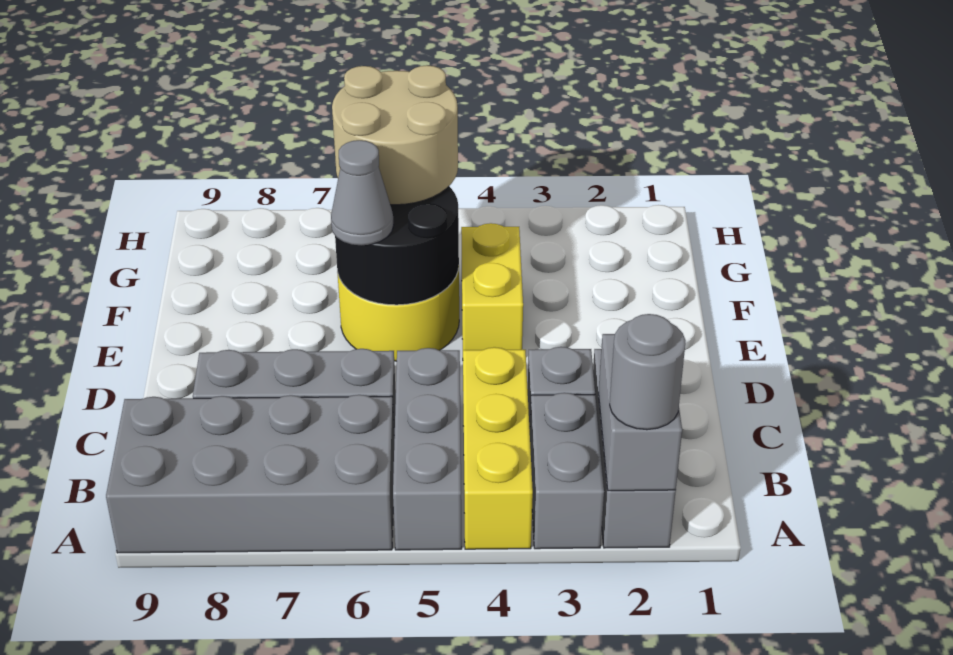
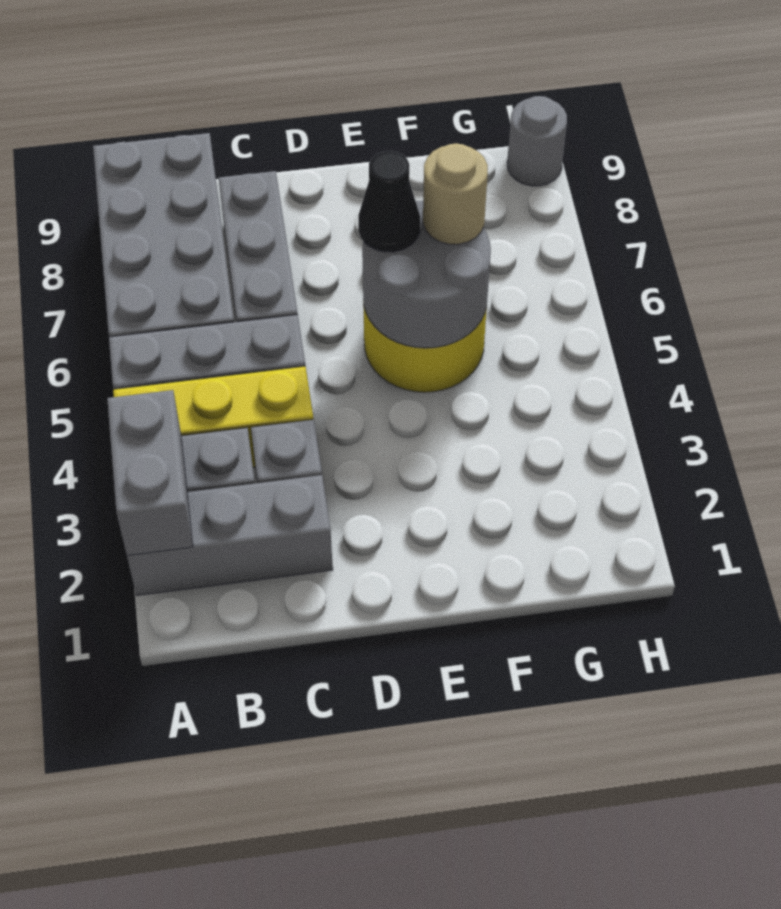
grey brick A2:B2 level 2 -> grey brick A2:A3 level 2
grey round brick A2 level 3 -> grey round brick H9 level 1
yellow brick E4:F4 level 1 -> none
black round brick E5:F6 level 2 -> grey round brick E5:F6 level 2
grey cone E6 level 3 -> black cone E6 level 3
tan round brick F5:G6 level 3 -> tan round brick F6 level 3

